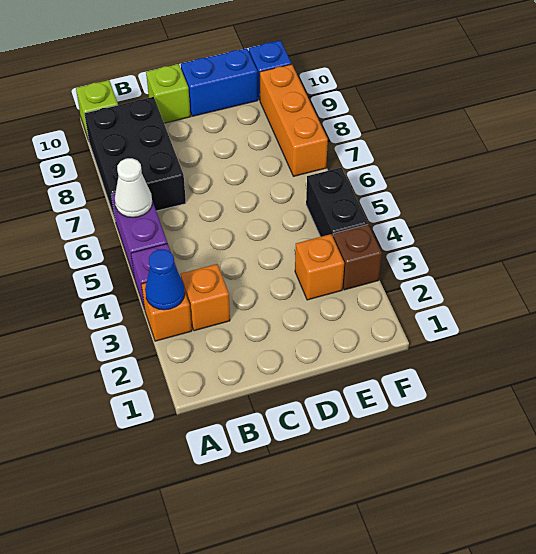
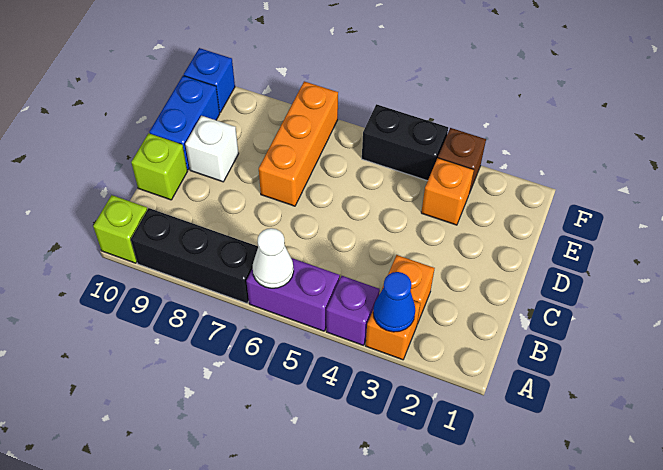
black brick A7:B9 level 1 -> black brick A7:A9 level 1
none -> white brick D9 level 1
orange brick F7:F9 level 1 -> orange brick D7:F7 level 1

